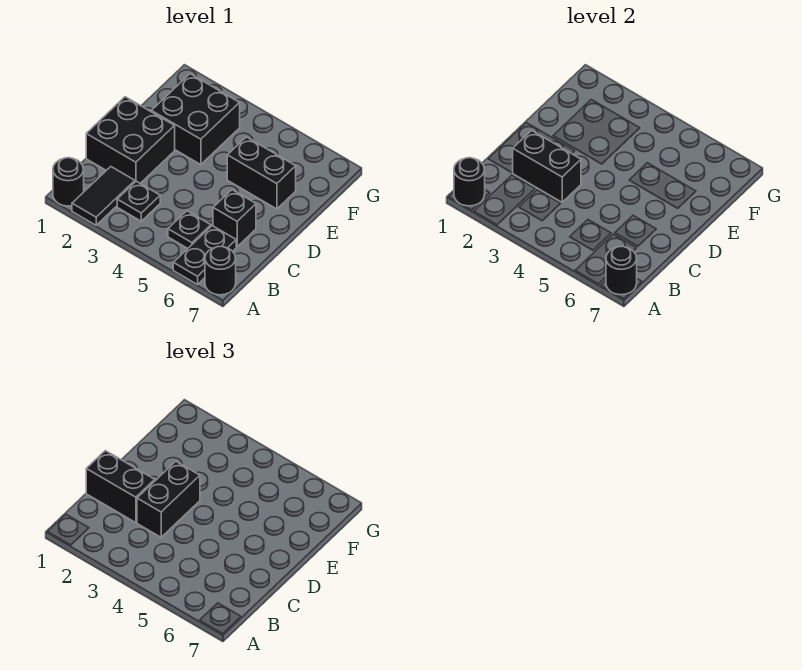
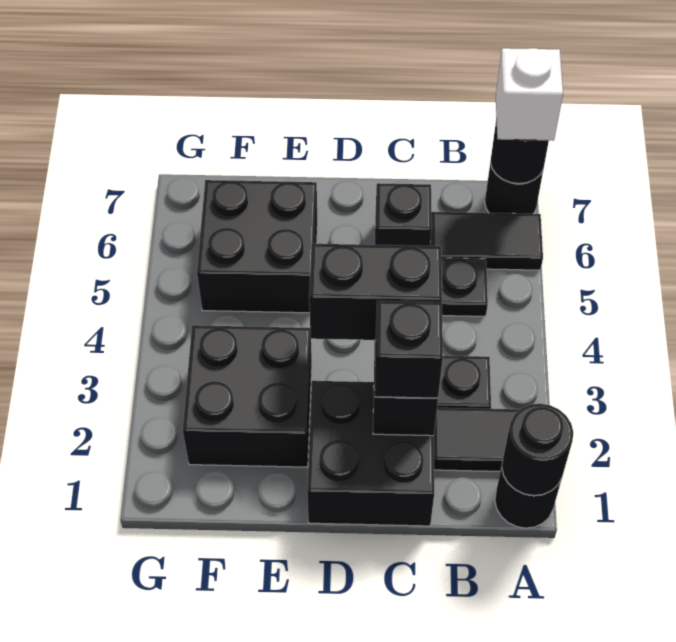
black plate A6:B6 level 1 -> black tile A6:B6 level 1
none -> white brick A7 level 3
black brick C1:C2 level 3 -> black brick C2 level 3
black brick E5:E6 level 1 -> black brick E5:F6 level 1

